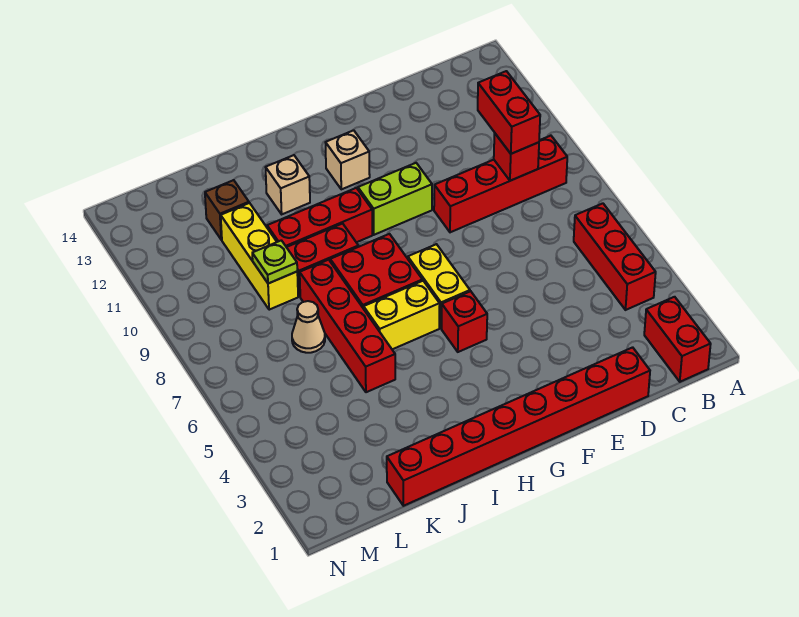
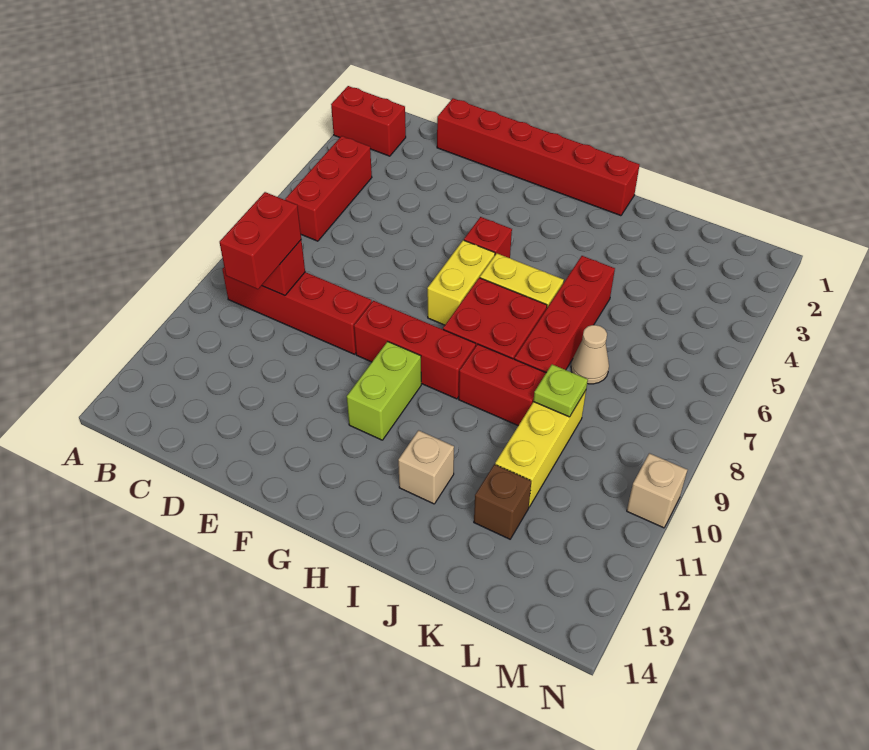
red brick B1:B2 level 1 -> red brick A2:B2 level 1
red brick D1:K1 level 1 -> red brick D1:I1 level 1
lime brick F10:G10 level 1 -> lime brick G10:G11 level 1
tan brick G12 level 1 -> tan brick N10 level 1
red brick H10:J10 level 1 -> red brick F9:H9 level 1

